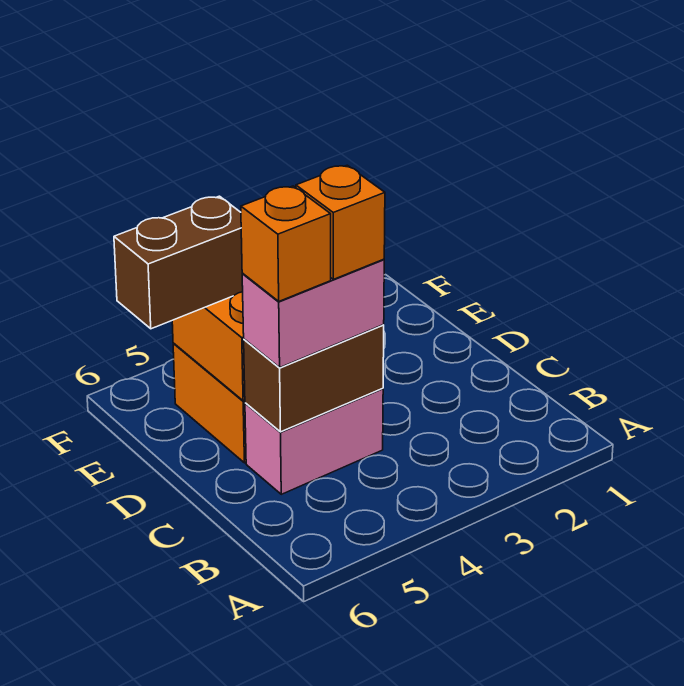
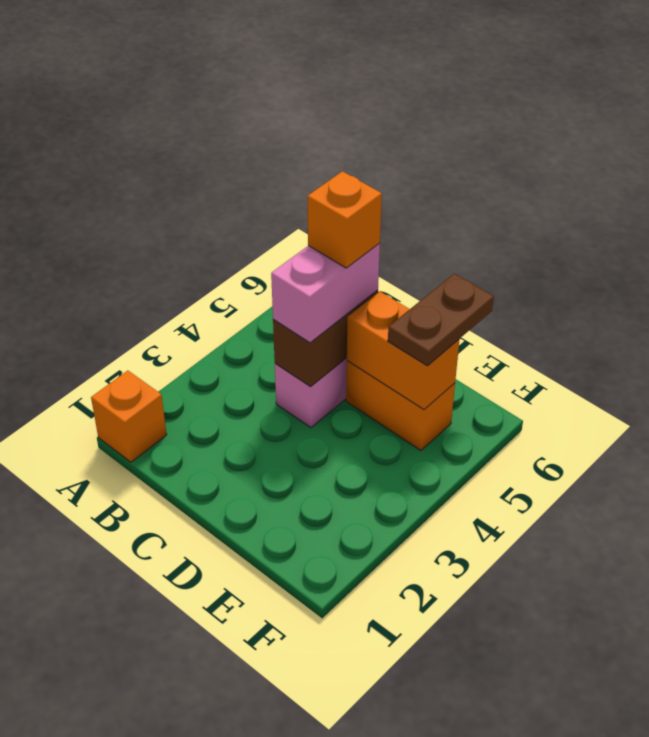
orange brick C4 level 4 -> orange brick A1 level 1
brown brick E5:E6 level 3 -> brown plate E5:E6 level 3

